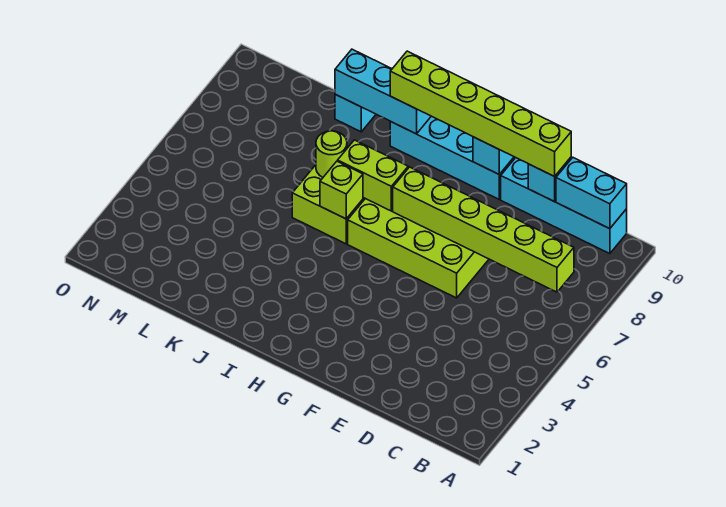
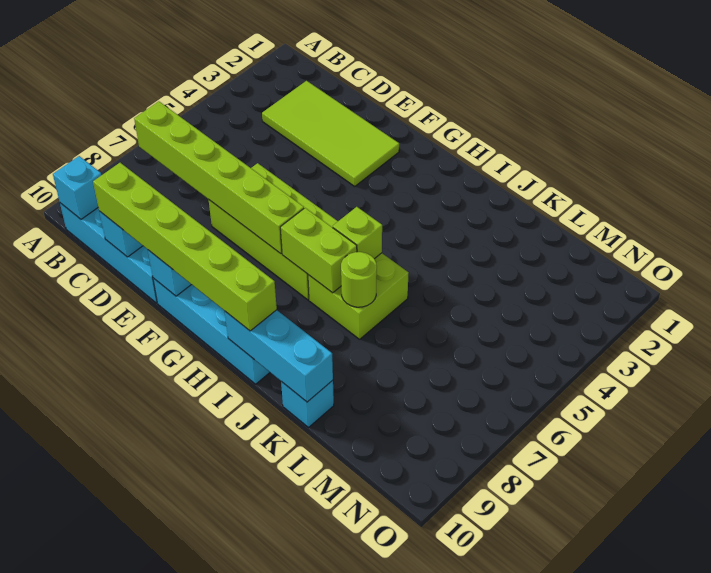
cyan brick B10:C10 level 2 -> cyan brick B10 level 2
none -> lime tile C2:F3 level 1

